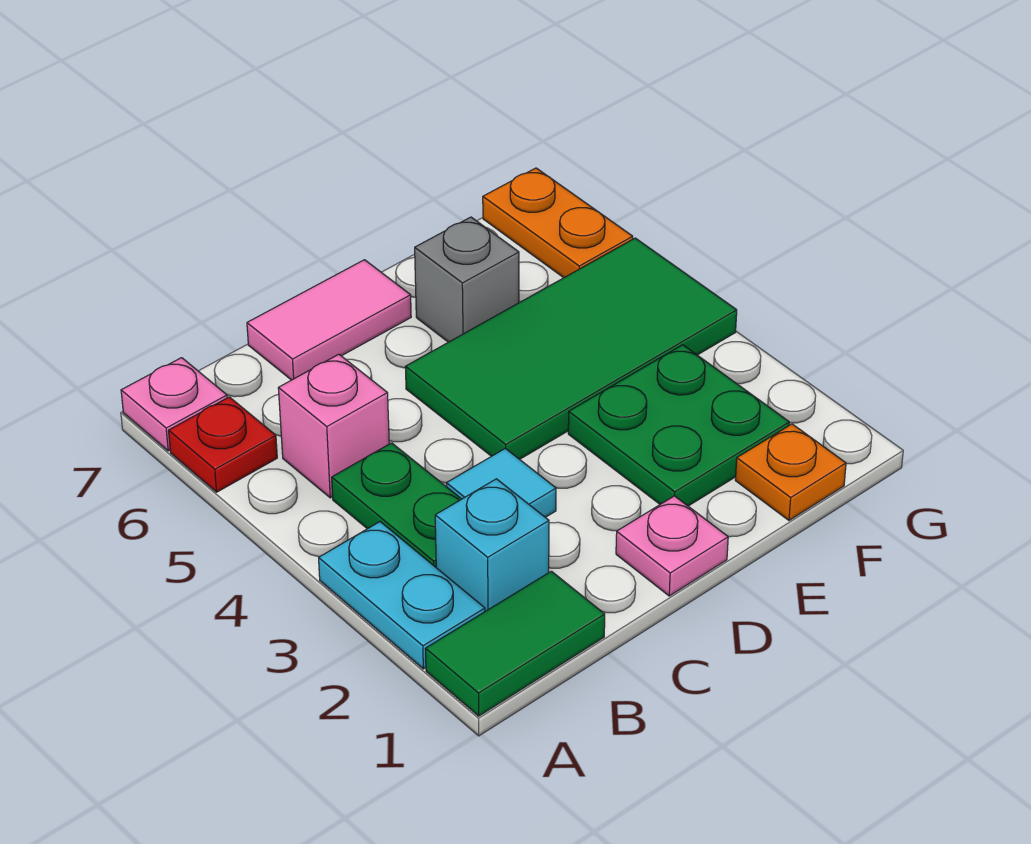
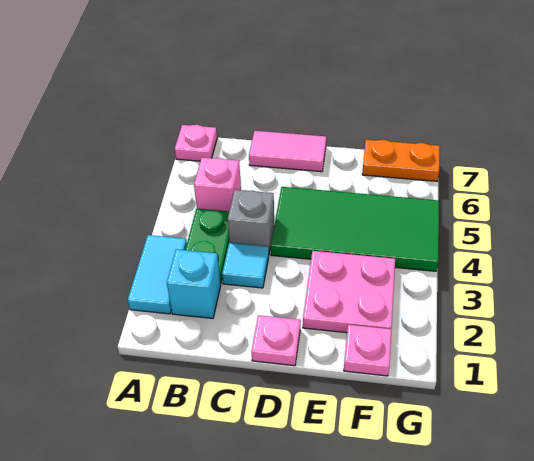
green tile A1:B1 level 1 -> none
cyan plate A2:A3 level 1 -> cyan tile A2:A3 level 1
red plate A6 level 1 -> none
green plate E2:F3 level 1 -> pink plate E2:F3 level 1
grey brick E6 level 1 -> grey brick C4 level 1
orange plate F1 level 1 -> pink plate F1 level 1
orange plate G6:G7 level 1 -> orange plate F7:G7 level 1

